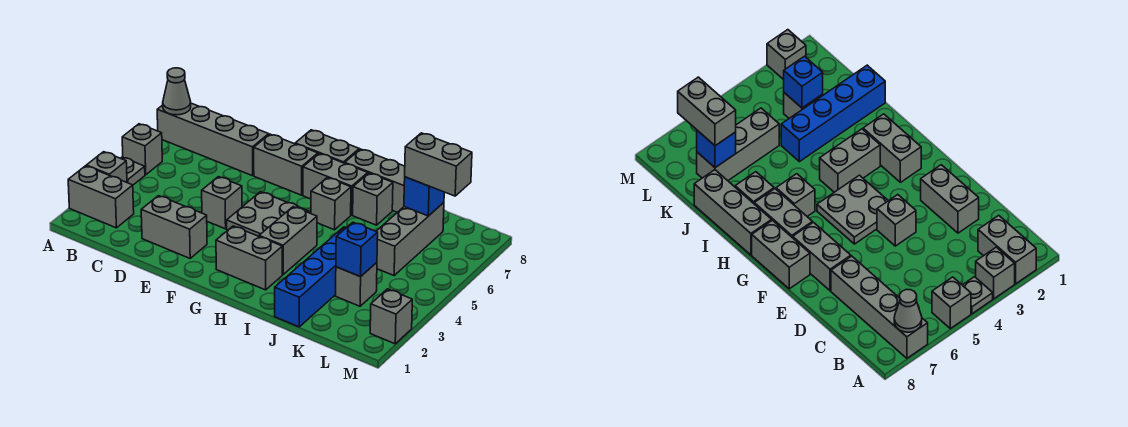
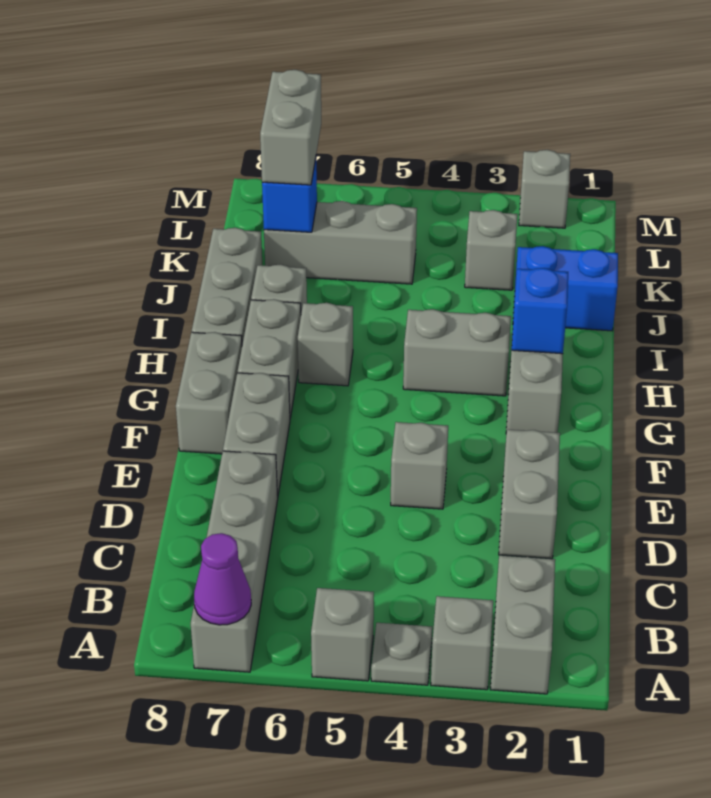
grey cone A7 level 2 -> purple cone A7 level 2
grey plate F4:G5 level 1 -> none
blue brick J1:J4 level 1 -> blue brick J1:J2 level 1
blue brick K3 level 2 -> blue brick H2 level 2

